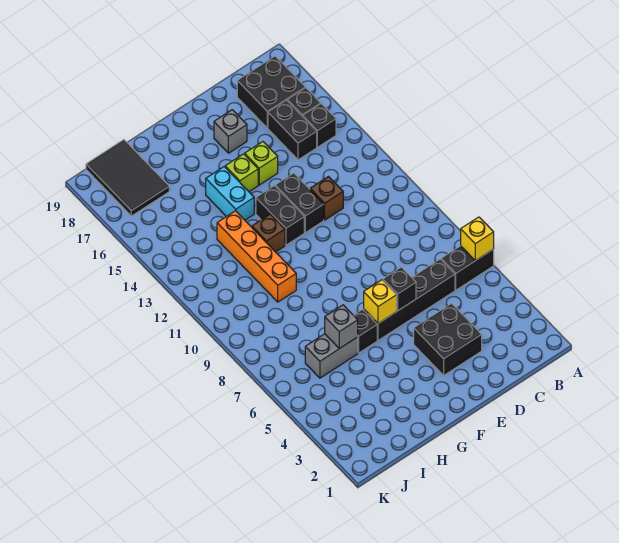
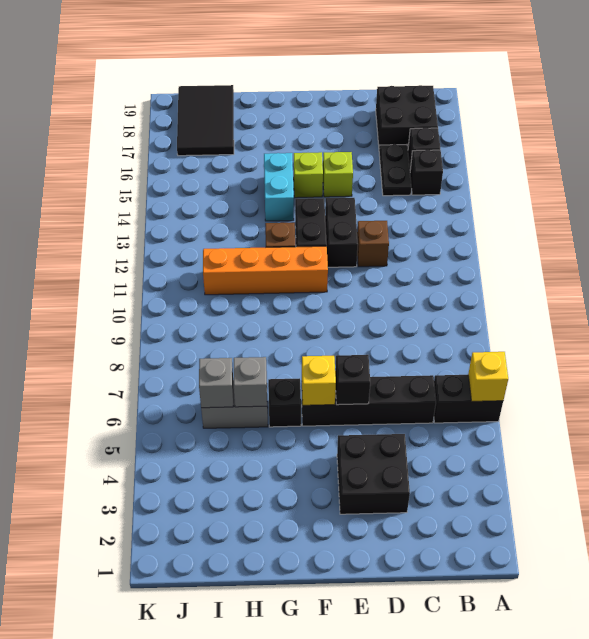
black brick C15:C16 level 1 -> black plate C15:C16 level 1
grey brick E17 level 1 -> grey brick I6 level 2
orange brick H10:H13 level 1 -> orange brick F11:I11 level 1

